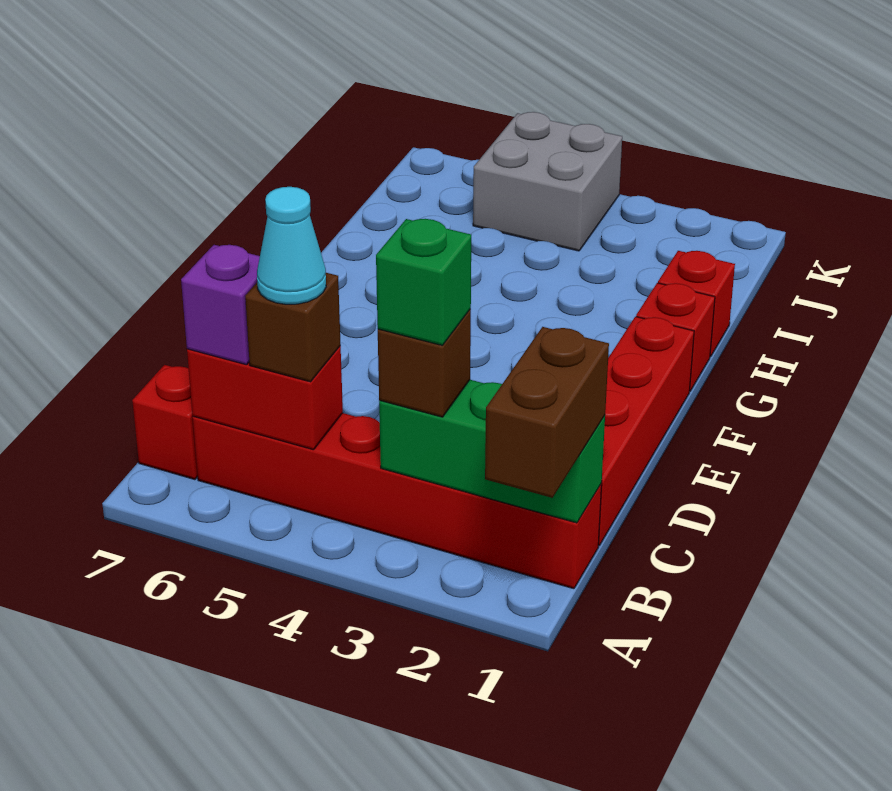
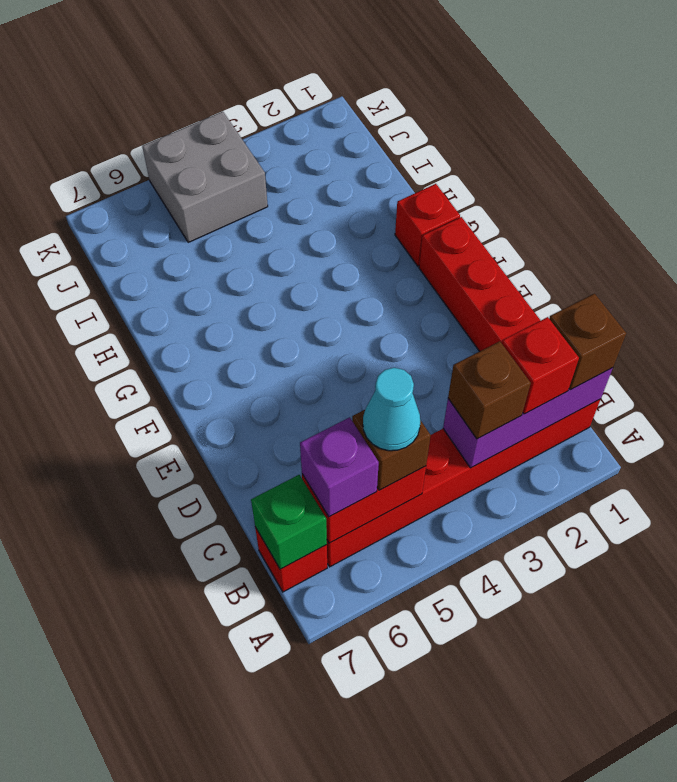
brown brick A1:B1 level 3 -> brown brick B1 level 3
green brick B1:B3 level 2 -> purple brick B1:B3 level 2
green brick B3 level 4 -> green brick B7 level 2
red brick H1 level 1 -> red brick B2 level 3

